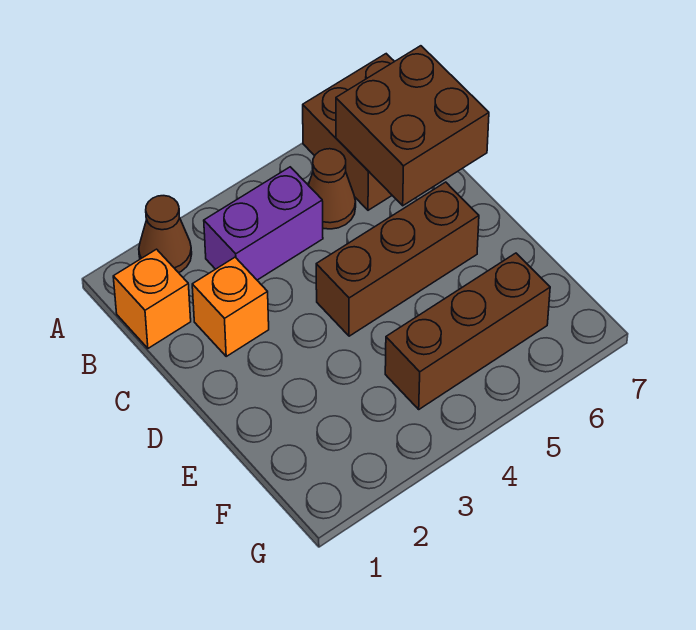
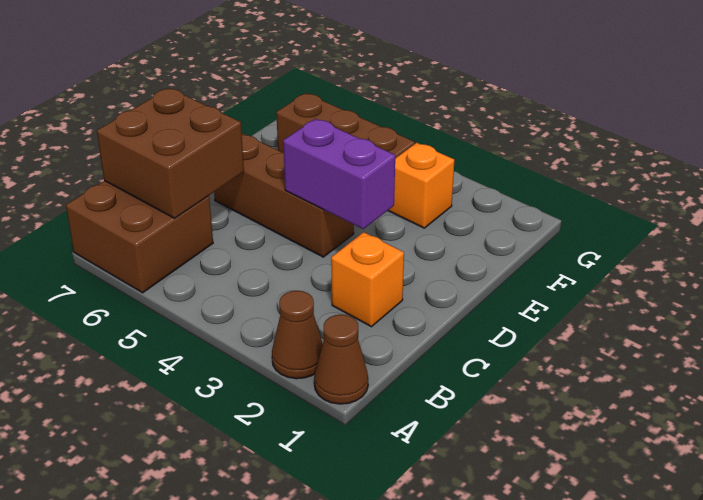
orange brick B1 level 1 -> orange brick F3 level 1
purple brick B3:B4 level 1 -> purple brick D3:D4 level 2
brown cone B5 level 1 -> brown cone A1 level 1

